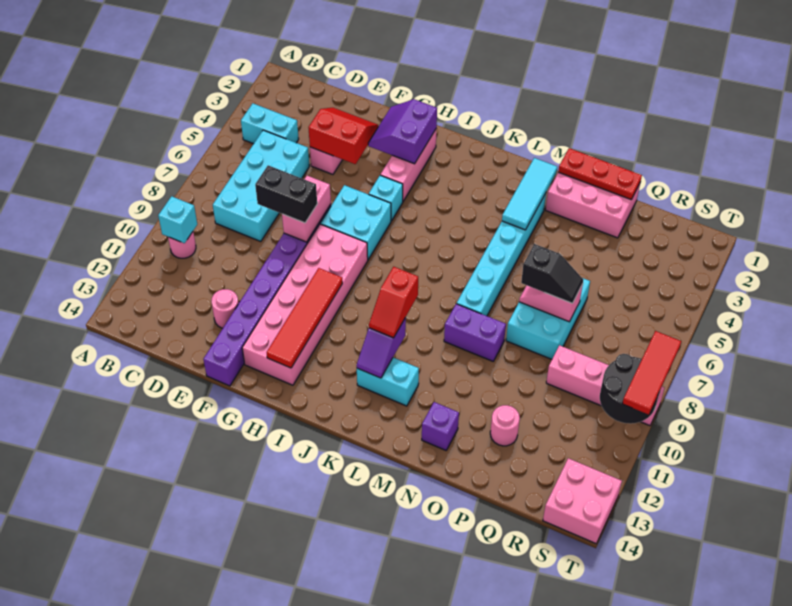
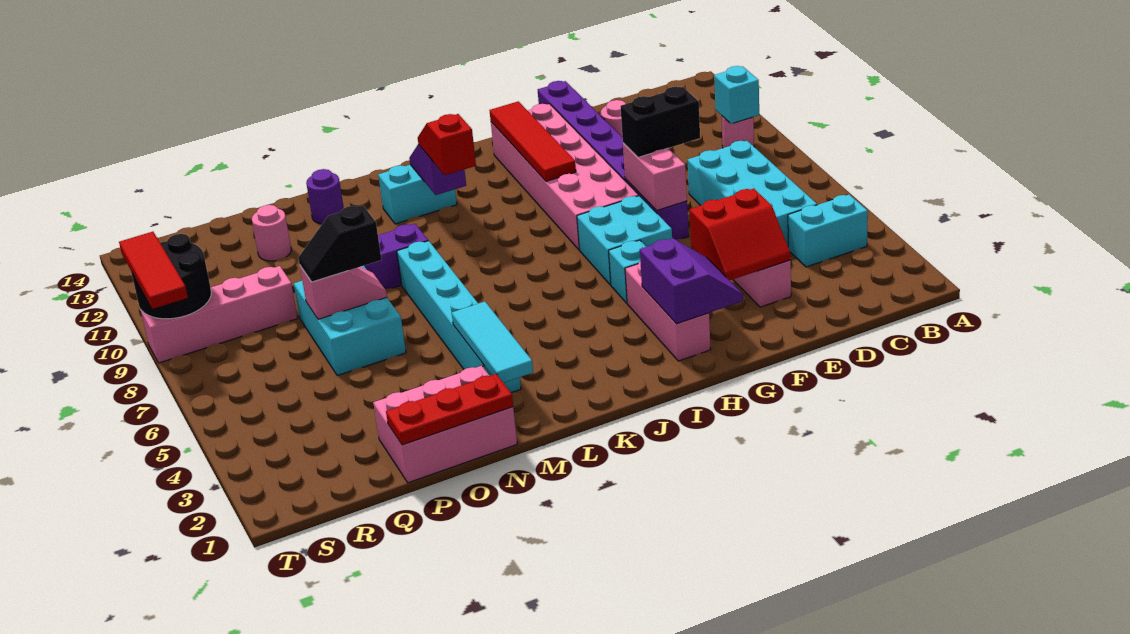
purple brick N13 level 1 -> purple round brick N13 level 1
pink brick S13:T14 level 1 -> none

